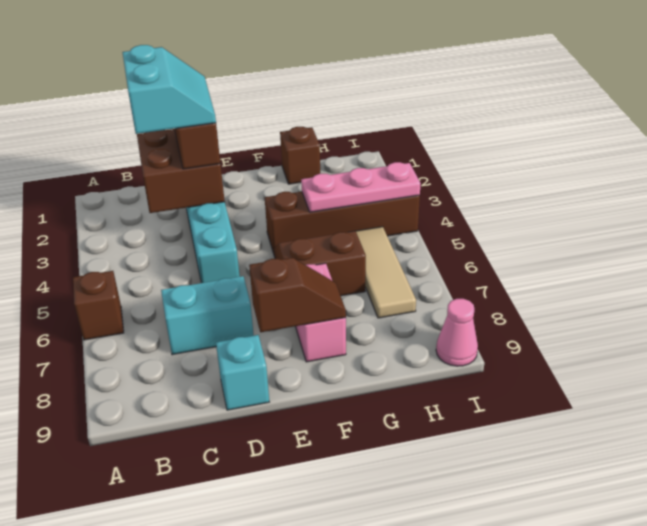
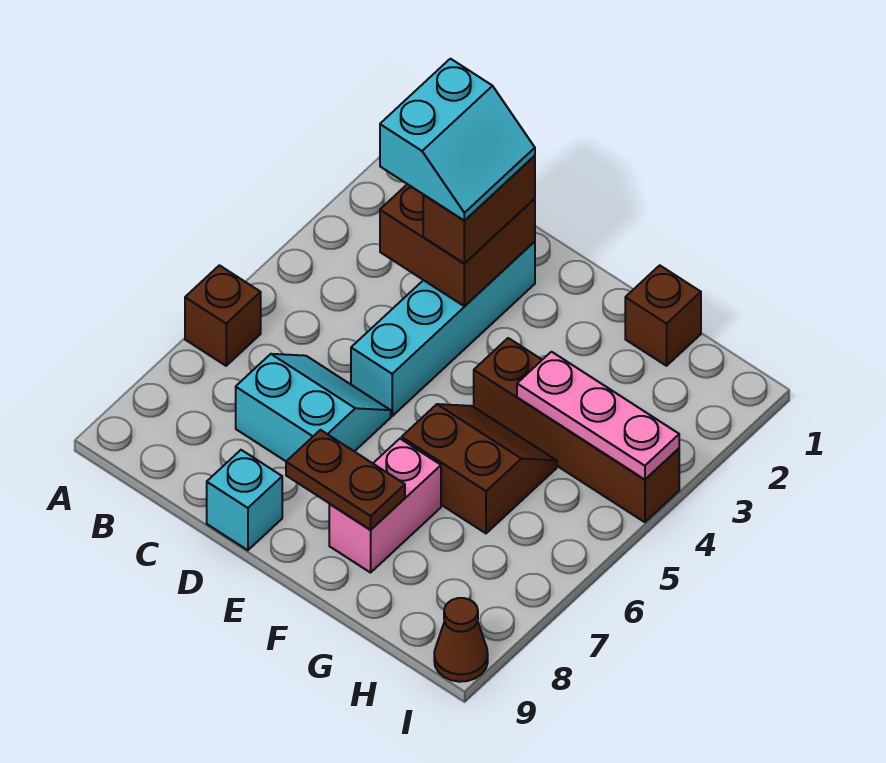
brown slope E8:F8 level 2 top E -> brown plate E8:F8 level 2
tan tile H5:H7 level 1 -> none
pink cone I9 level 1 -> brown cone I9 level 1

